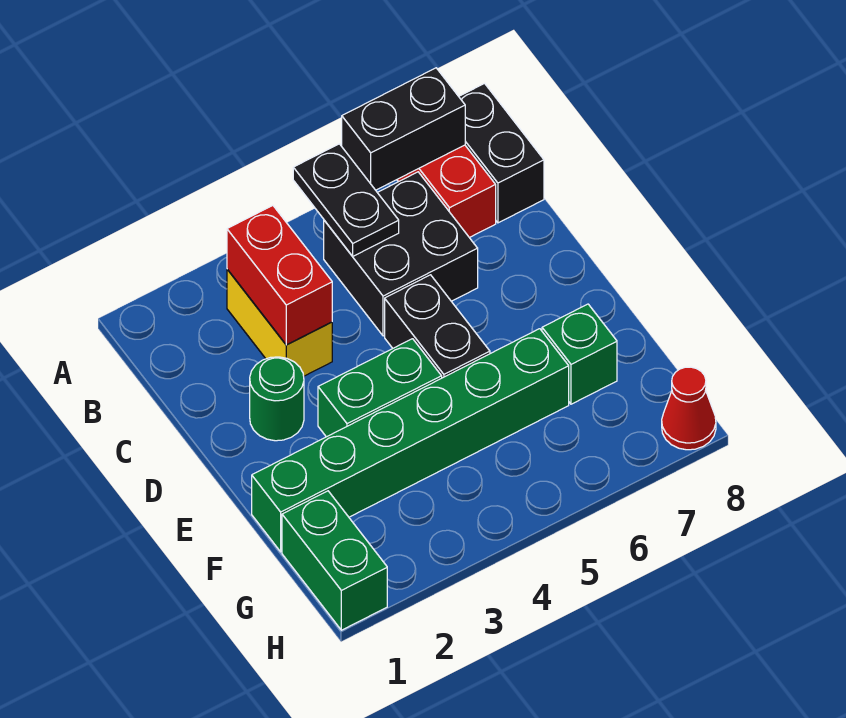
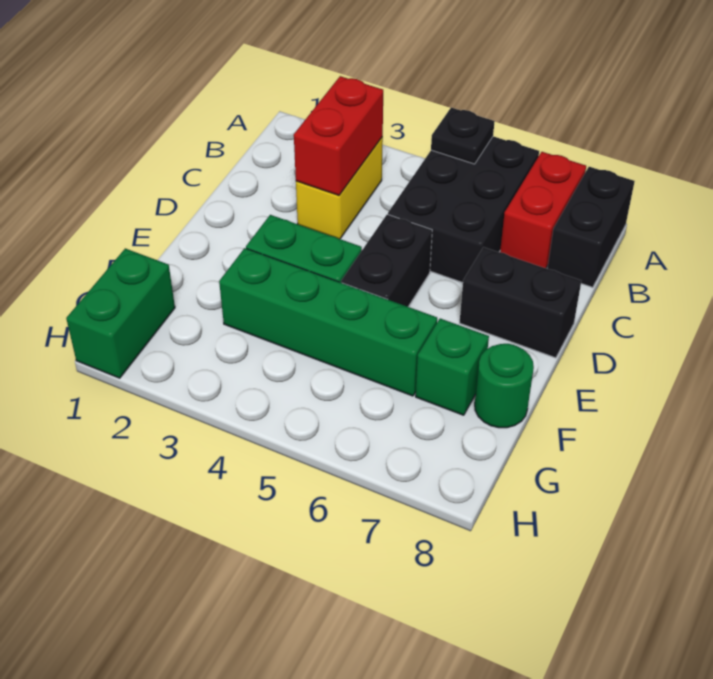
black plate A5:B5 level 2 -> black plate A5 level 2
black brick A6:A7 level 2 -> black brick D7:D8 level 1
black brick B5:C6 level 1 -> black brick A5:C6 level 1
green round brick D2 level 1 -> green round brick F8 level 1
green brick F1:F6 level 1 -> green brick F3:F6 level 1
red cone H8 level 1 -> none

